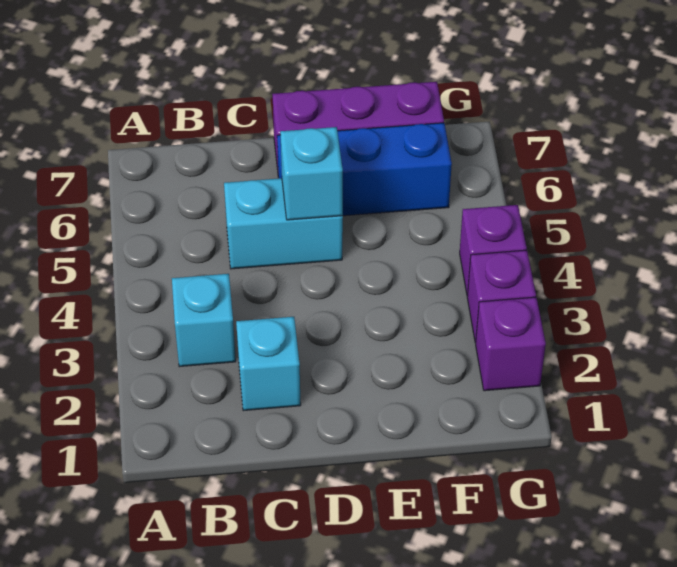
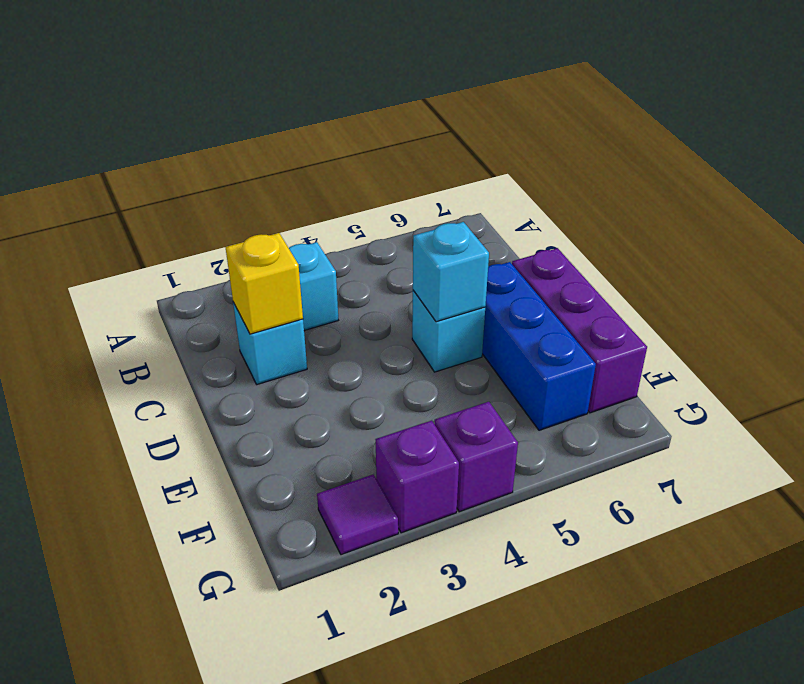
none -> yellow brick C2 level 2
cyan brick C5:D5 level 1 -> cyan brick D5 level 1
purple brick G2 level 1 -> purple tile G2 level 1

